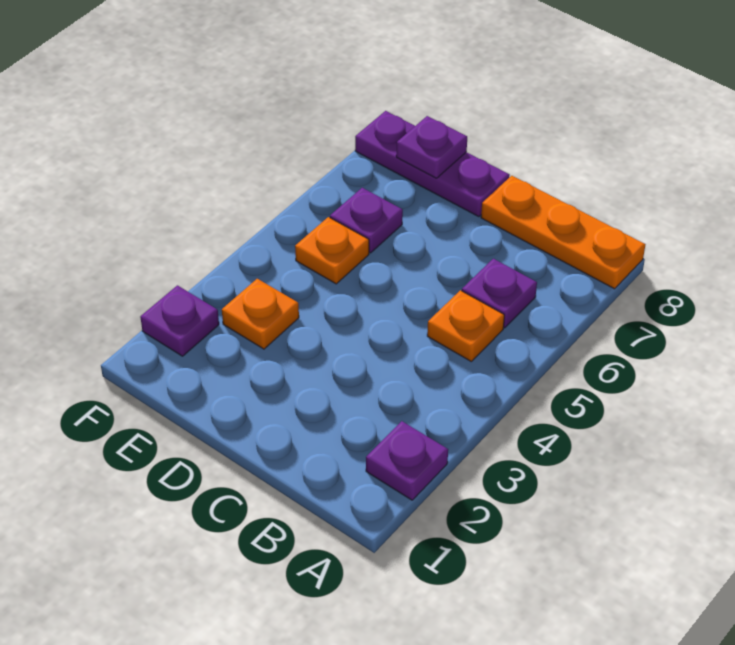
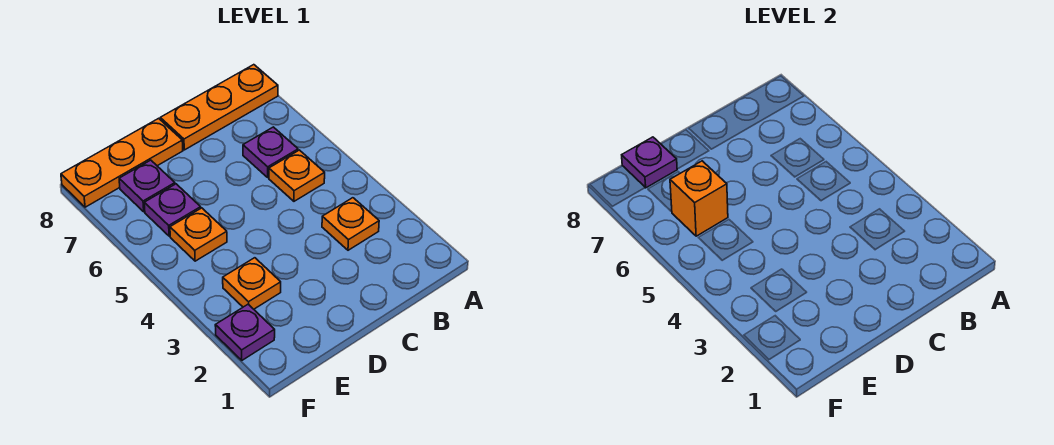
purple plate A2 level 1 -> purple plate E7 level 1
none -> orange plate B3 level 1
purple plate D8:F8 level 1 -> orange plate D8:F8 level 1
none -> orange brick E6 level 2

